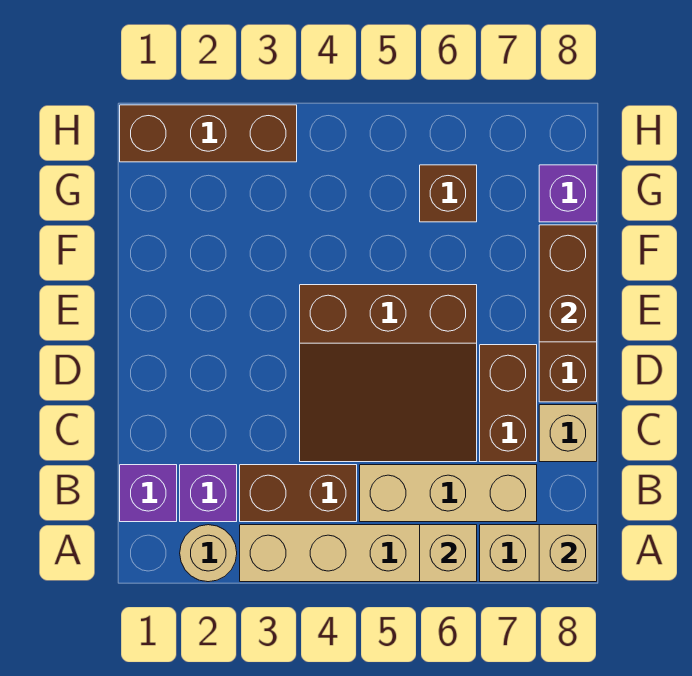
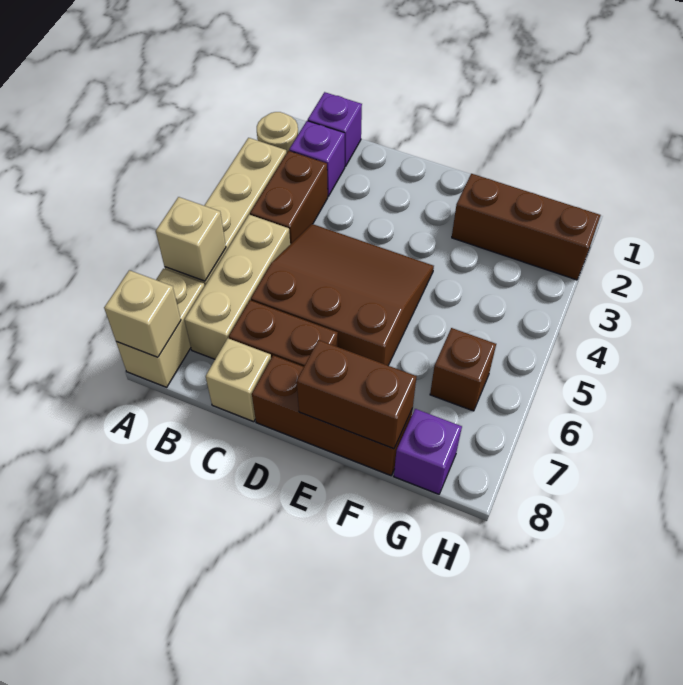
brown slope C4:E6 level 1 top E -> brown slope C4:E6 level 1 top 6
brown brick H1:H3 level 1 -> brown brick F2:H2 level 1

